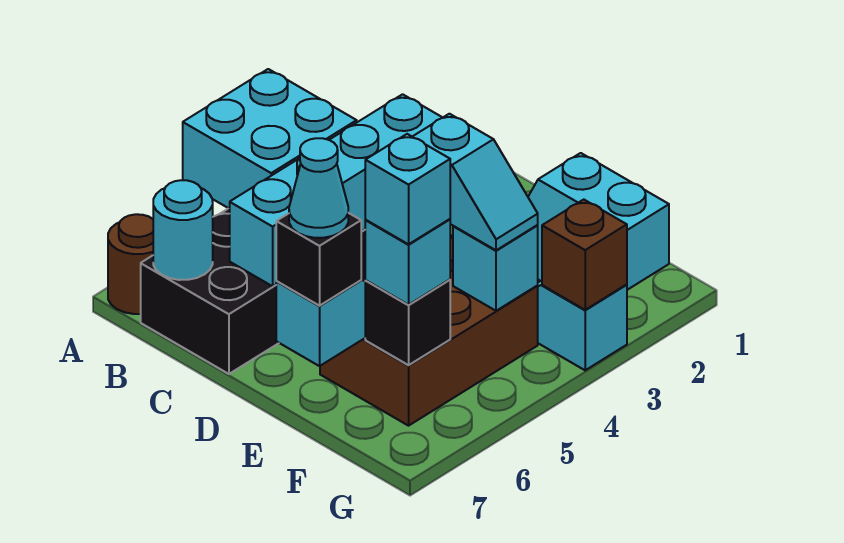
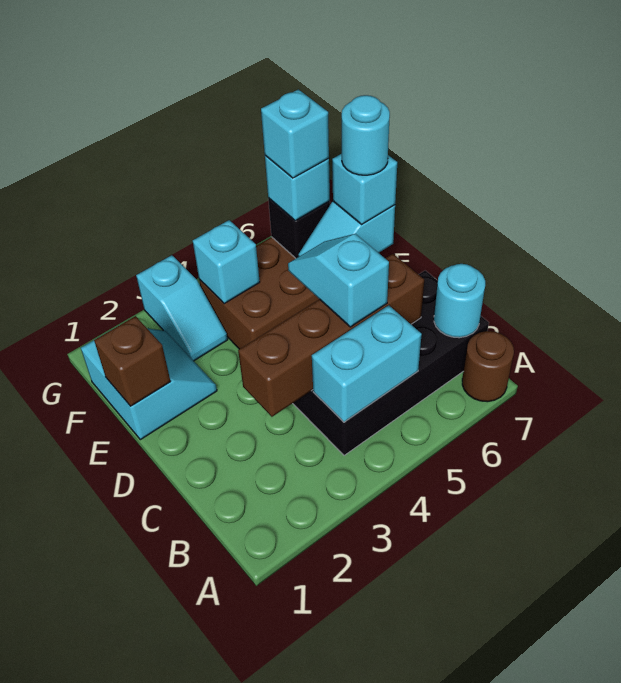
cyan brick A4:B5 level 2 -> cyan brick B4:B5 level 2
cyan brick C3:C6 level 2 -> brown brick C3:C6 level 2
cyan slope E4:F4 level 3 top E -> cyan slope C5:D5 level 3 top C
black brick E7 level 3 -> cyan brick E7 level 3
cyan cone E7 level 4 -> cyan round brick E7 level 4
brown brick G3 level 2 -> brown brick E1 level 2

